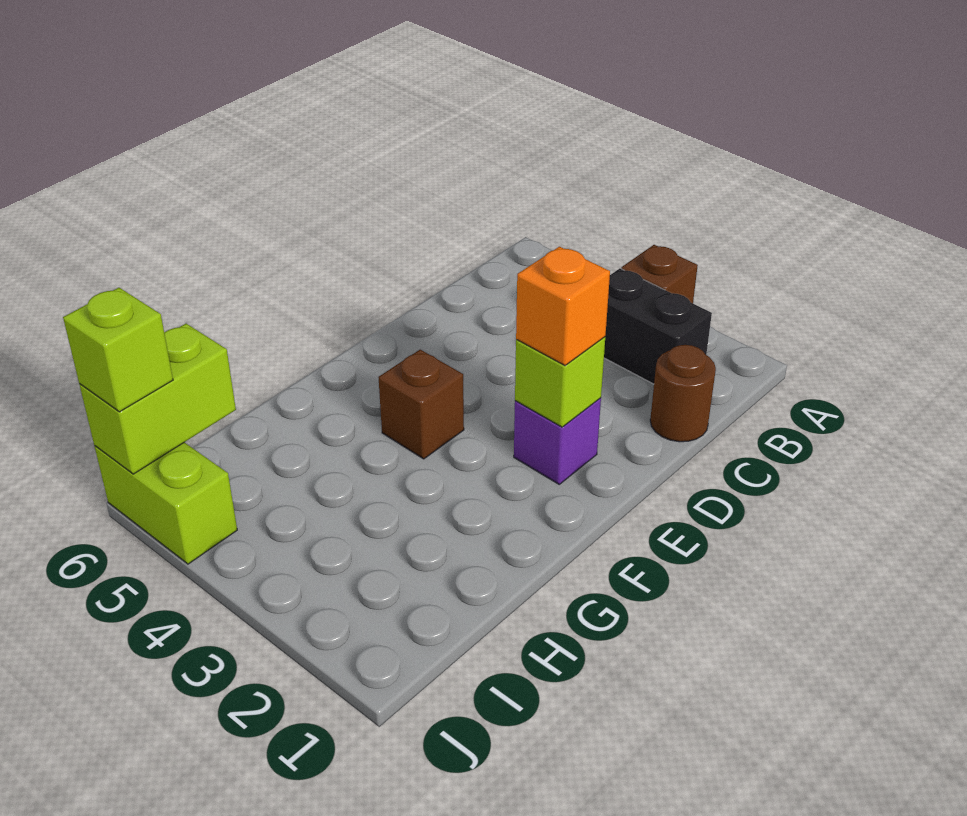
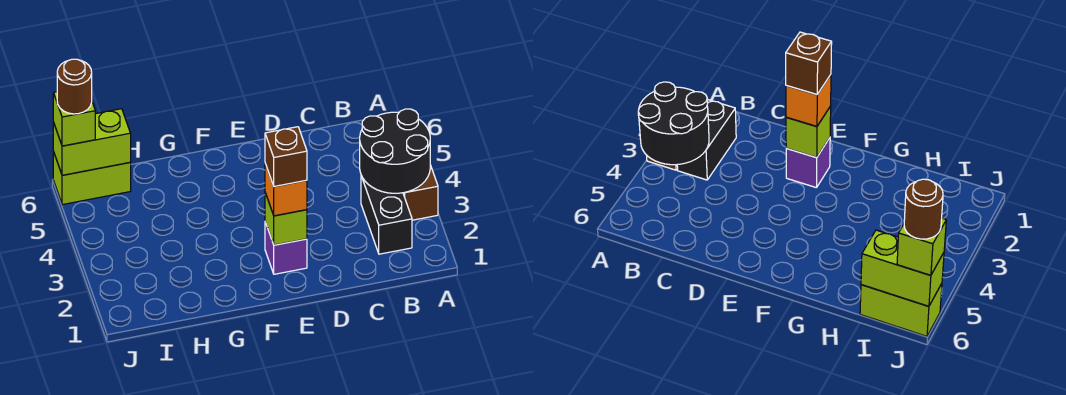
none -> black round brick A3:B4 level 2
brown round brick C1 level 1 -> brown round brick J6 level 4
brown brick F4 level 1 -> brown brick E2 level 4
lime brick J5:J6 level 1 -> lime brick I6:J6 level 1

